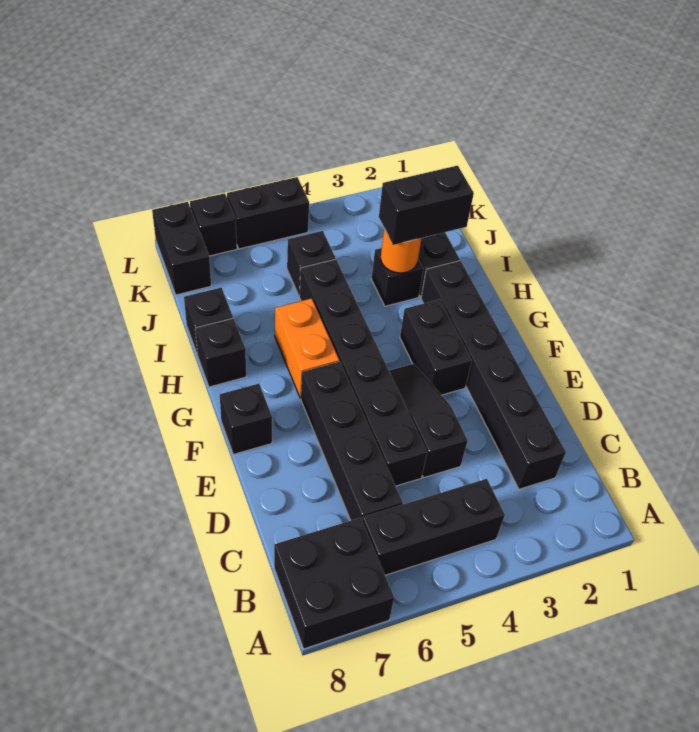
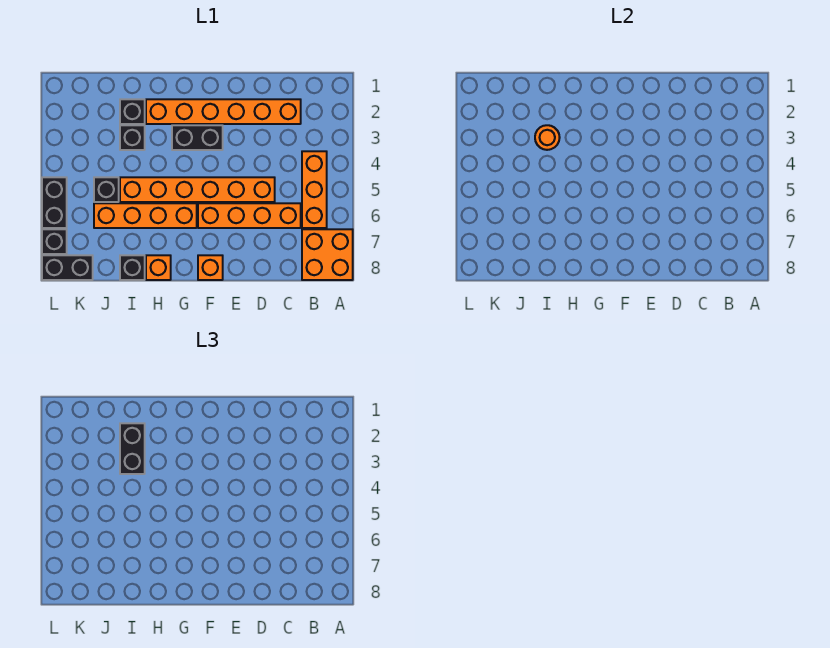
black brick A7:B8 level 1 -> orange brick A7:B8 level 1
black brick B4:B6 level 1 -> orange brick B4:B6 level 1
black brick C2:H2 level 1 -> orange brick C2:H2 level 1
black brick C6:F6 level 1 -> orange brick C6:F6 level 1
black slope D4:F4 level 1 top D -> none
black brick D5:I5 level 1 -> orange brick D5:I5 level 1
black brick F8 level 1 -> orange brick F8 level 1
orange brick G6:H6 level 1 -> orange brick G6:J6 level 1
black brick H8 level 1 -> orange brick H8 level 1

